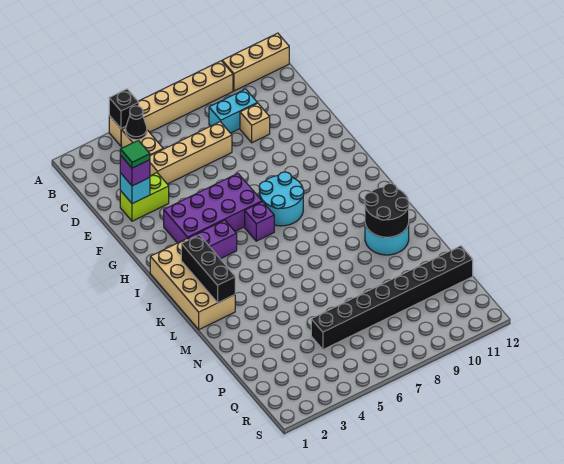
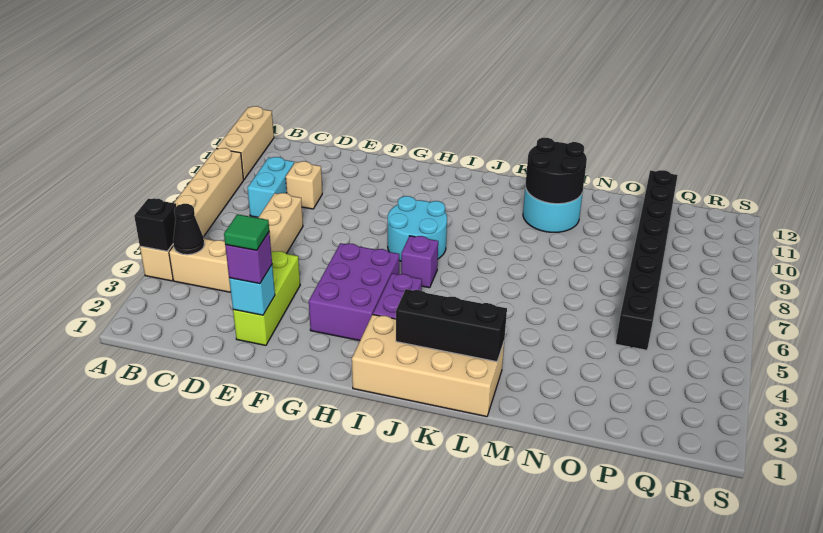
lime brick E2:E3 level 1 -> lime brick E2:E4 level 1
purple brick G3:H6 level 1 -> purple brick G3:H5 level 1

